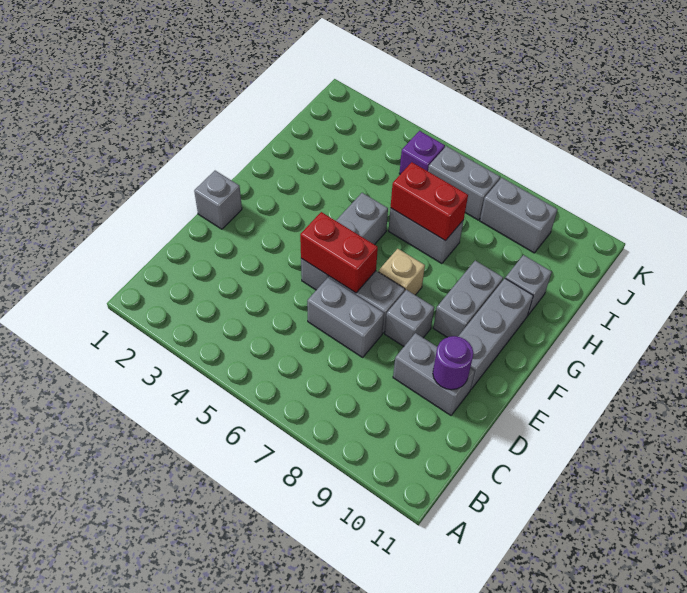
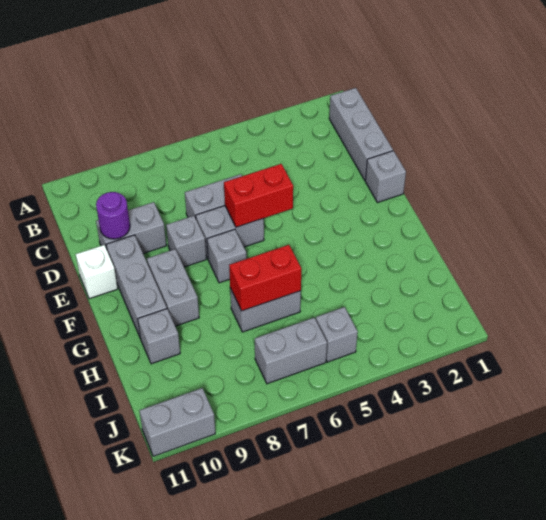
grey brick E5:G5 level 1 -> grey brick B1:D1 level 1
none -> white brick E11 level 1
tan brick F7 level 1 -> grey brick F7 level 1
purple brick J5 level 1 -> grey brick J5 level 1
grey brick J8:J9 level 1 -> grey brick K10:K11 level 1

